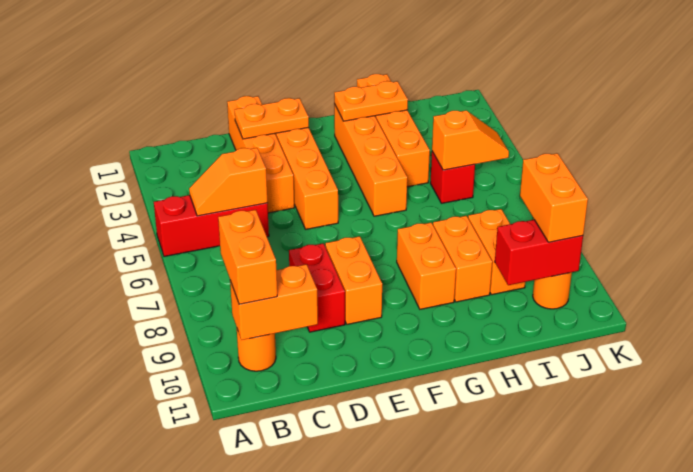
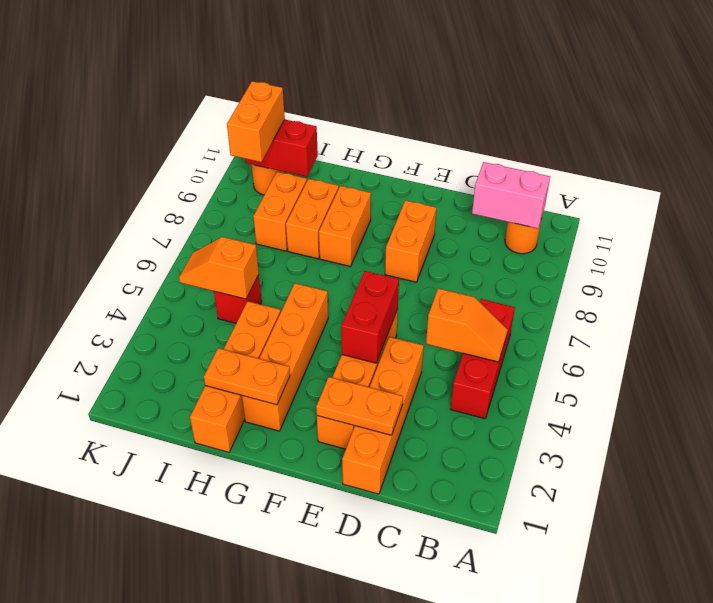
red brick A5:C5 level 1 -> red brick B4:B6 level 1
orange brick B9:B10 level 3 -> none
orange brick B10:C10 level 2 -> pink brick B10:C10 level 2
red brick D8:D9 level 1 -> red brick E4:E5 level 2

